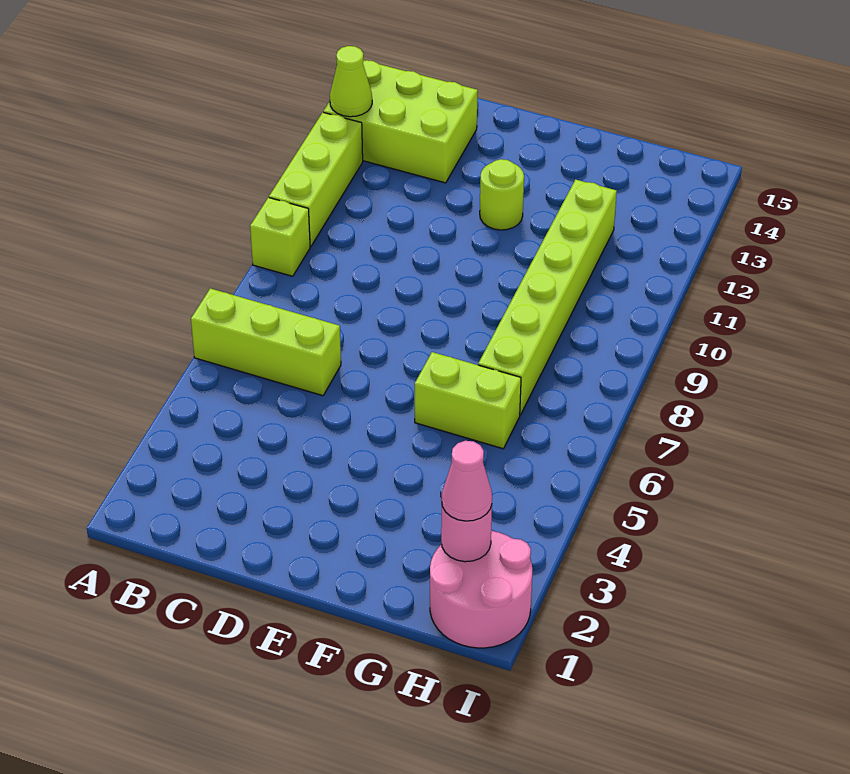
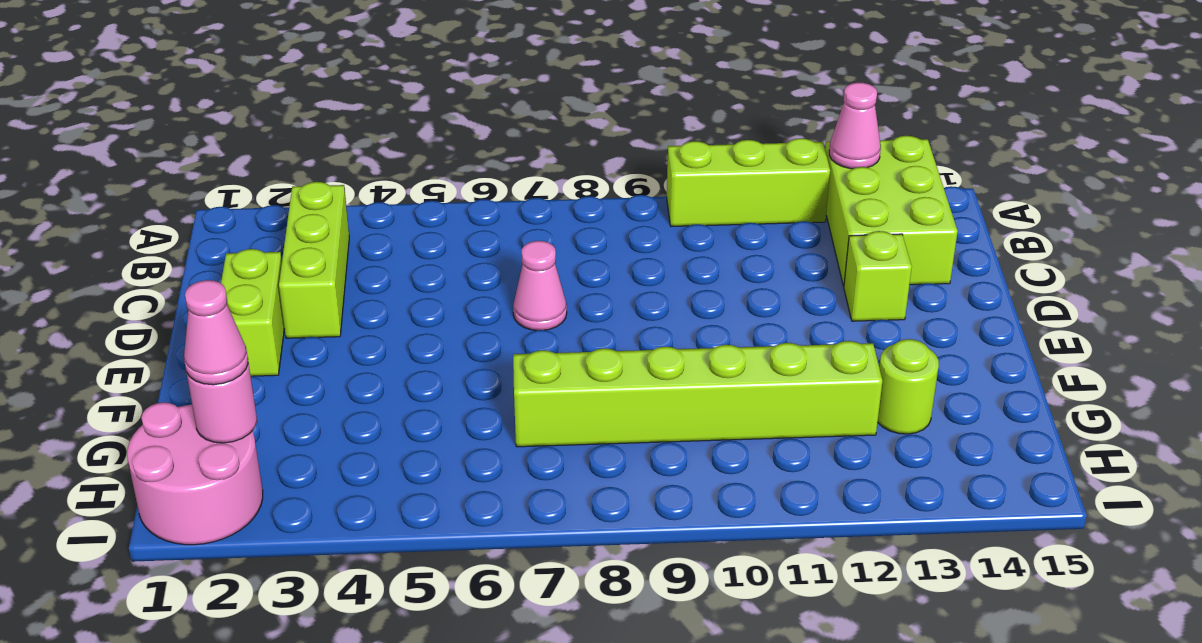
lime brick A6:C6 level 1 -> lime brick B3:D3 level 1
lime brick A9 level 1 -> lime brick D13 level 1
lime cone A13 level 2 -> pink cone A13 level 2
none -> pink cone D7 level 1
lime round brick E12 level 1 -> lime round brick G13 level 1
lime brick F6:G6 level 1 -> lime brick D2:E2 level 1

